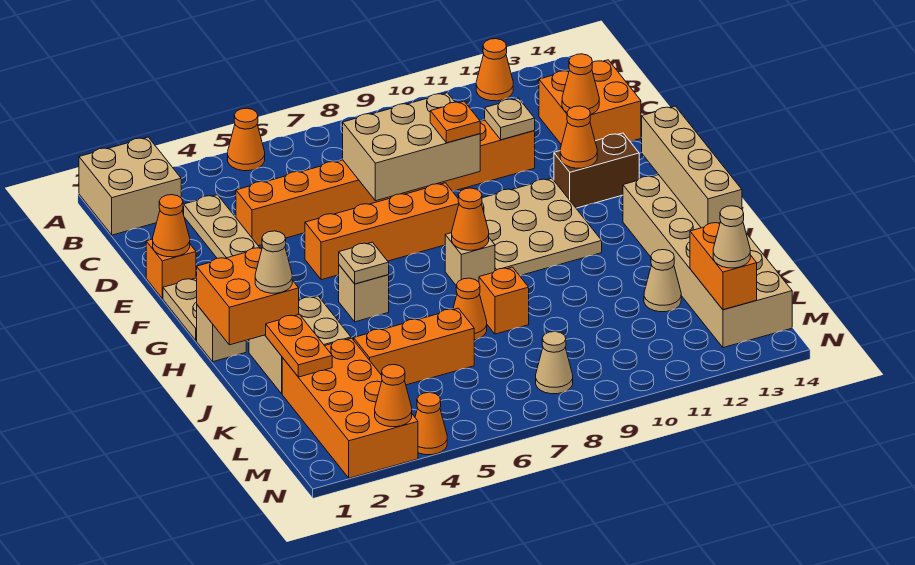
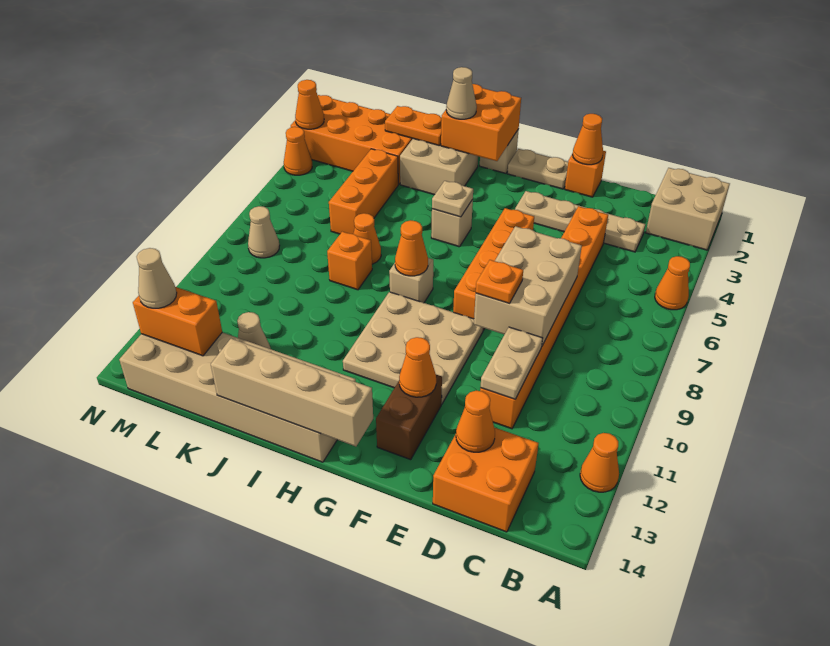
tan plate D11 level 2 -> tan plate D10:D11 level 2

